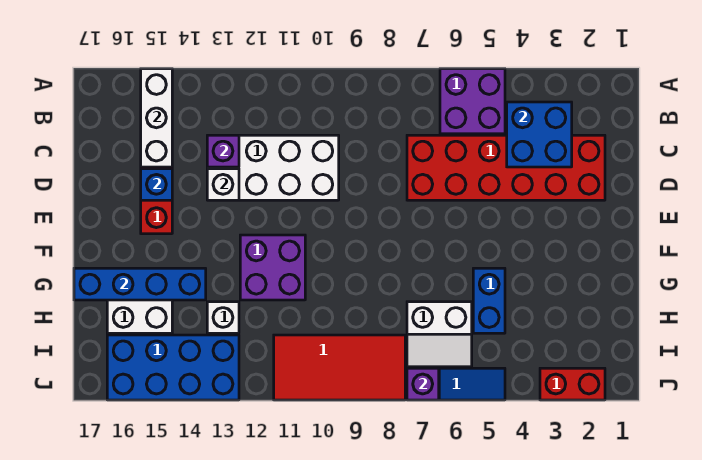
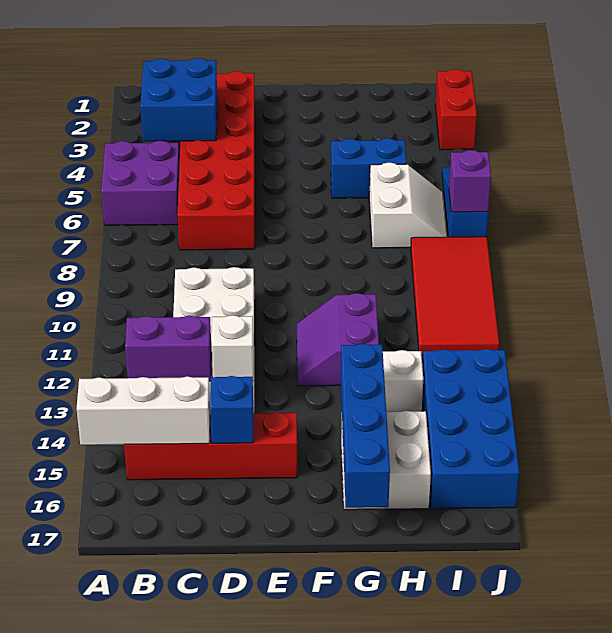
purple brick C13 level 2 -> purple brick B13:C13 level 2
purple brick F11:G12 level 1 -> purple slope F11:G12 level 1 top G

